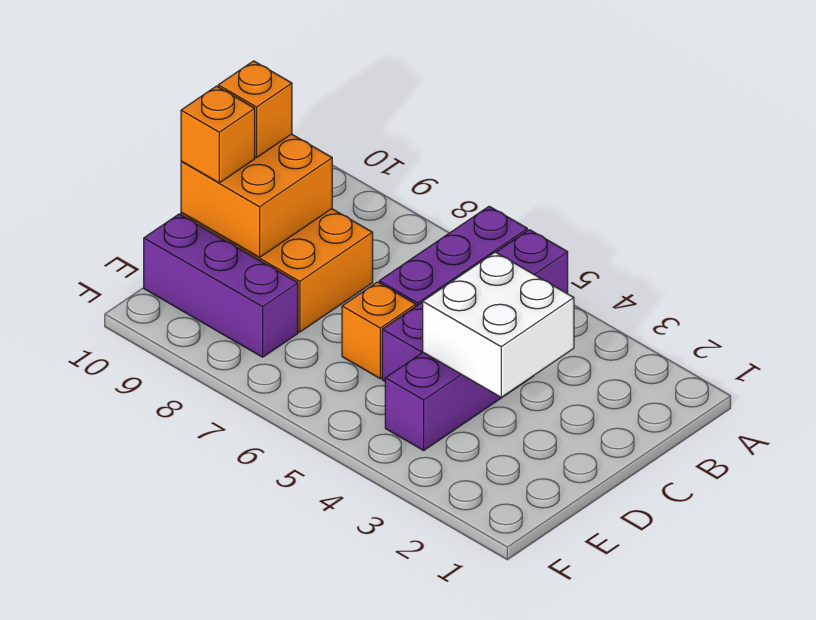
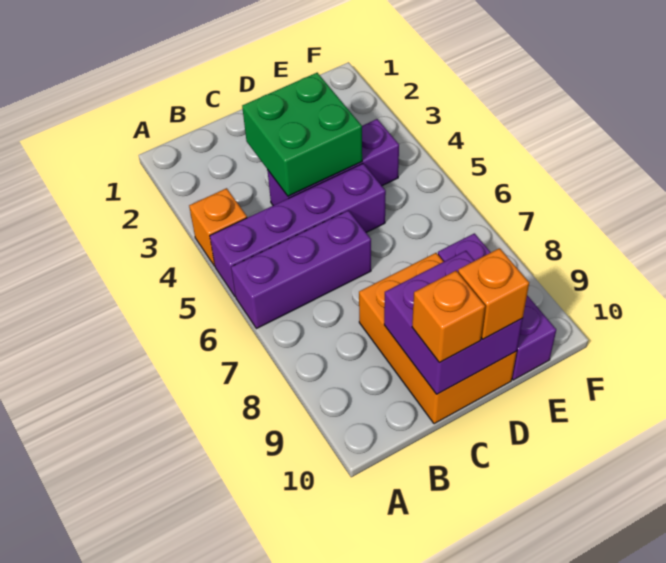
white brick C3:D4 level 2 -> green brick C3:D4 level 2
orange brick C9:D10 level 2 -> purple brick C9:D10 level 2
orange brick D6 level 1 -> orange brick A4 level 1

